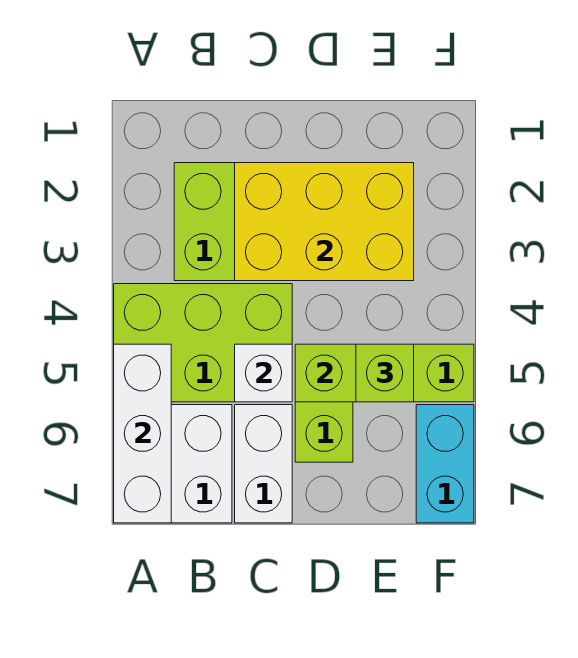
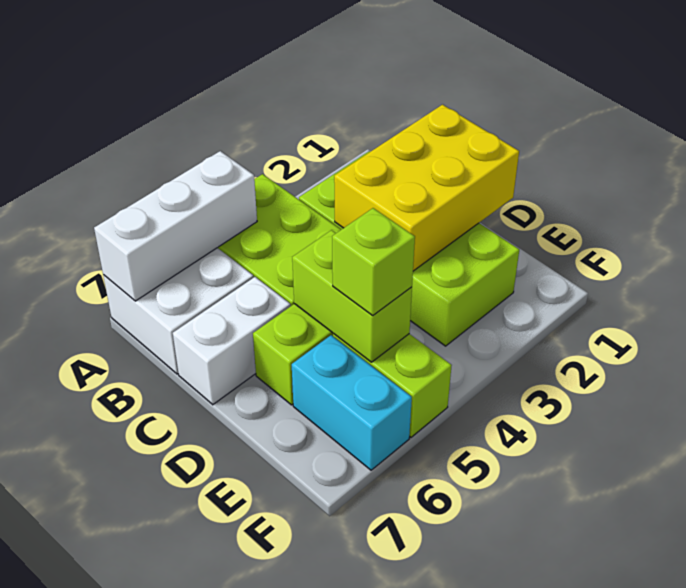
yellow brick C2:E3 level 2 -> yellow brick C1:D3 level 2
white brick C5 level 2 -> none
cyan brick F6:F7 level 1 -> cyan brick E6:F6 level 1

